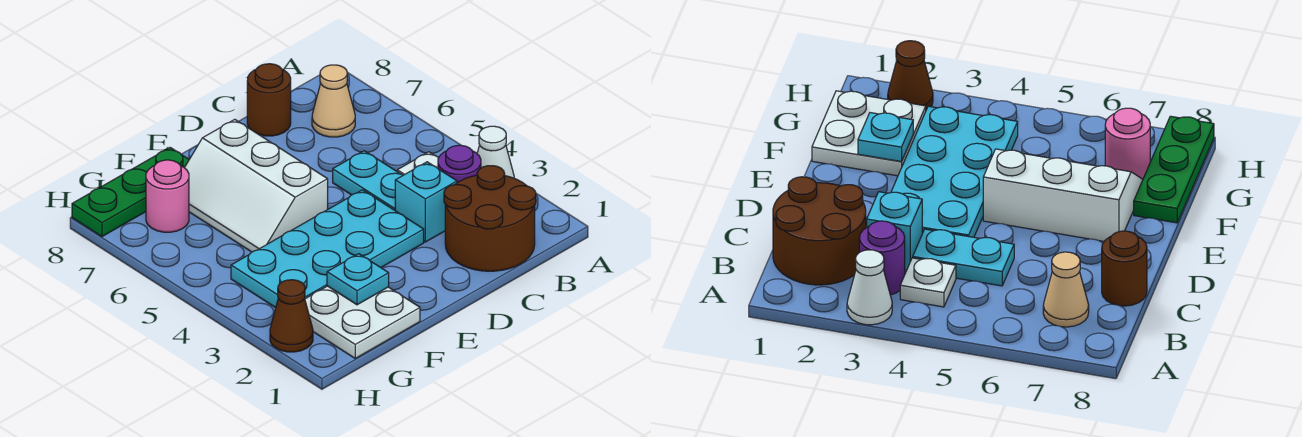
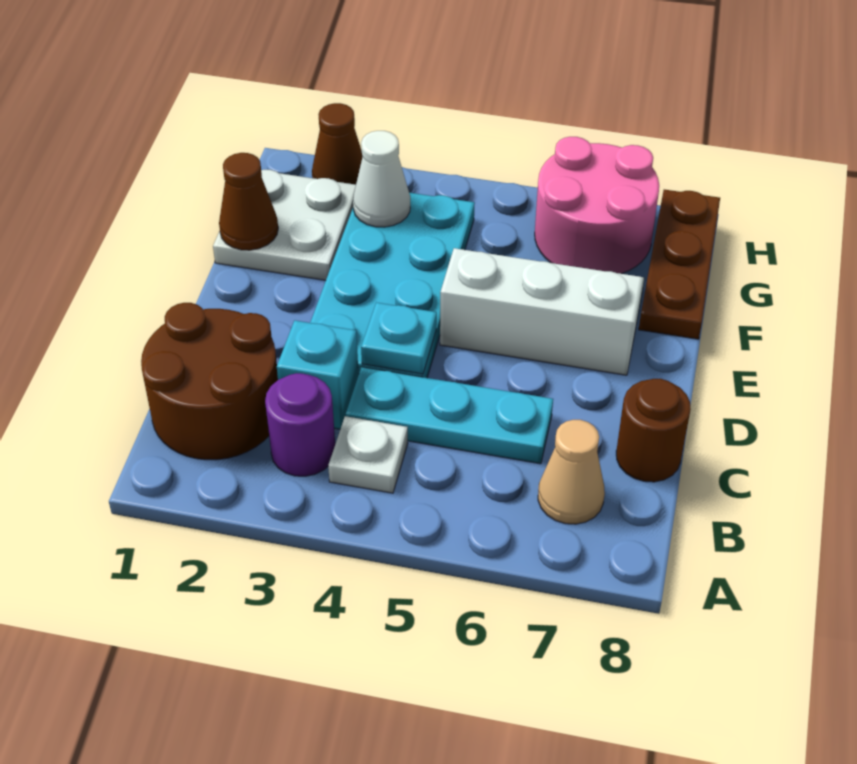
white cone A3 level 1 -> white cone G3 level 2
cyan plate C4:C5 level 1 -> cyan plate C4:C6 level 1
none -> brown cone F1 level 2
cyan plate F2 level 2 -> cyan plate D4 level 2
green plate F8:H8 level 1 -> brown plate F8:H8 level 1
pink round brick G7 level 1 -> pink round brick G6:H7 level 1

